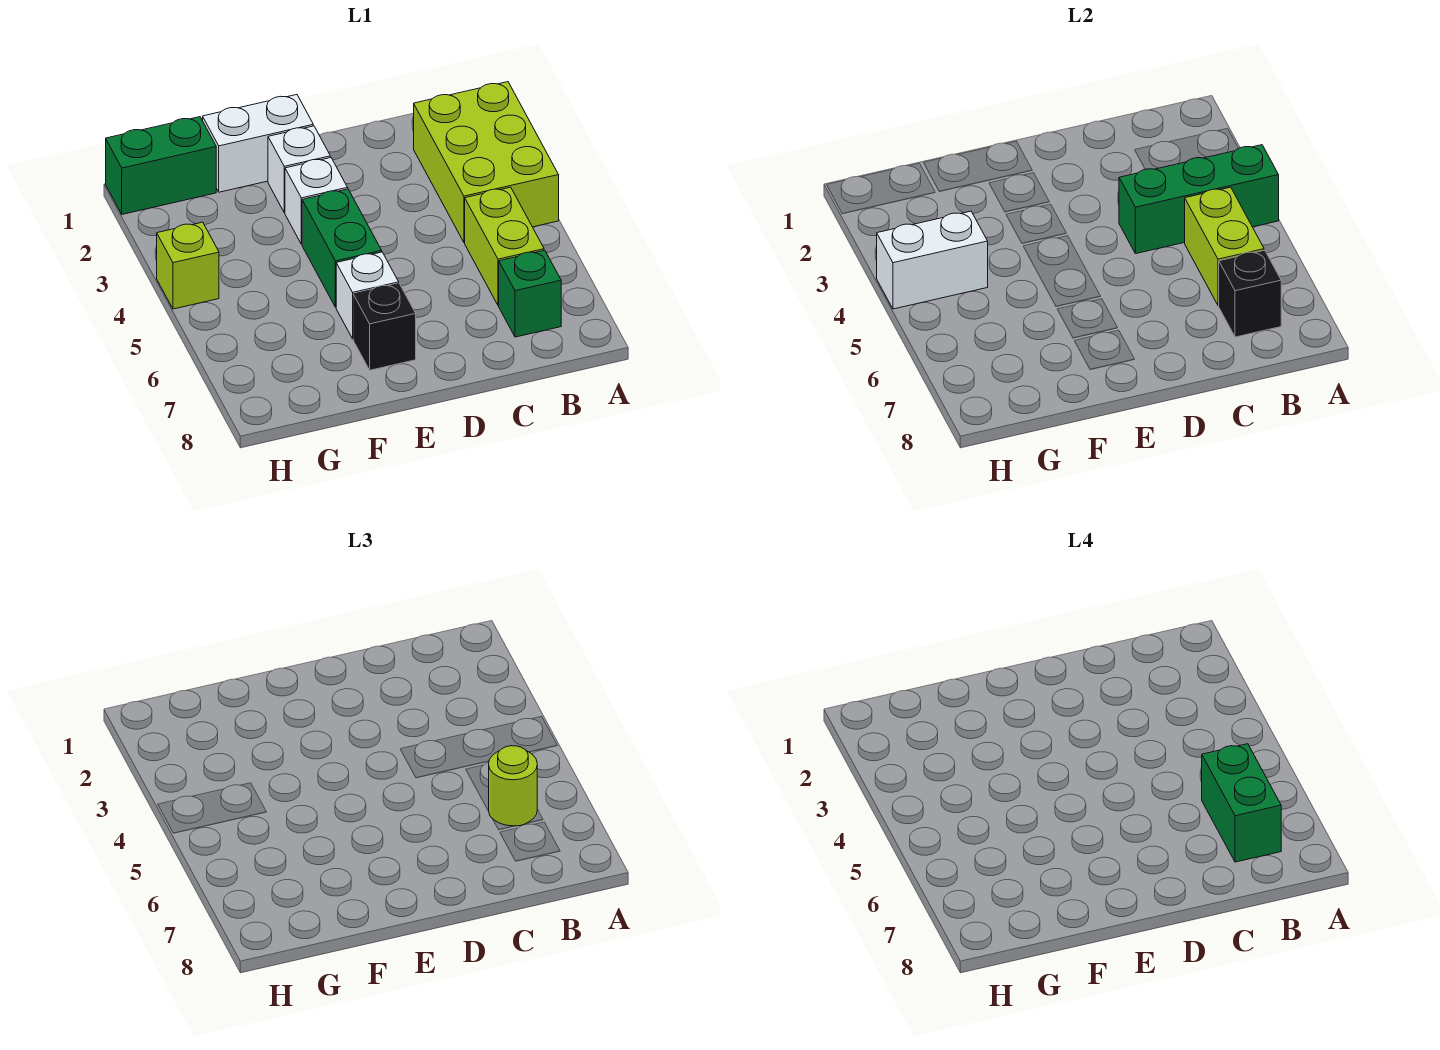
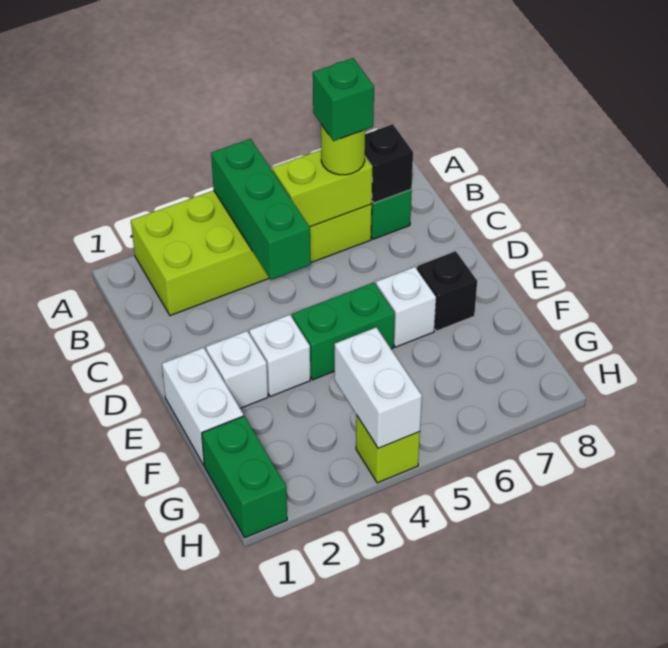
green brick B6:B7 level 4 -> green brick B6 level 4

